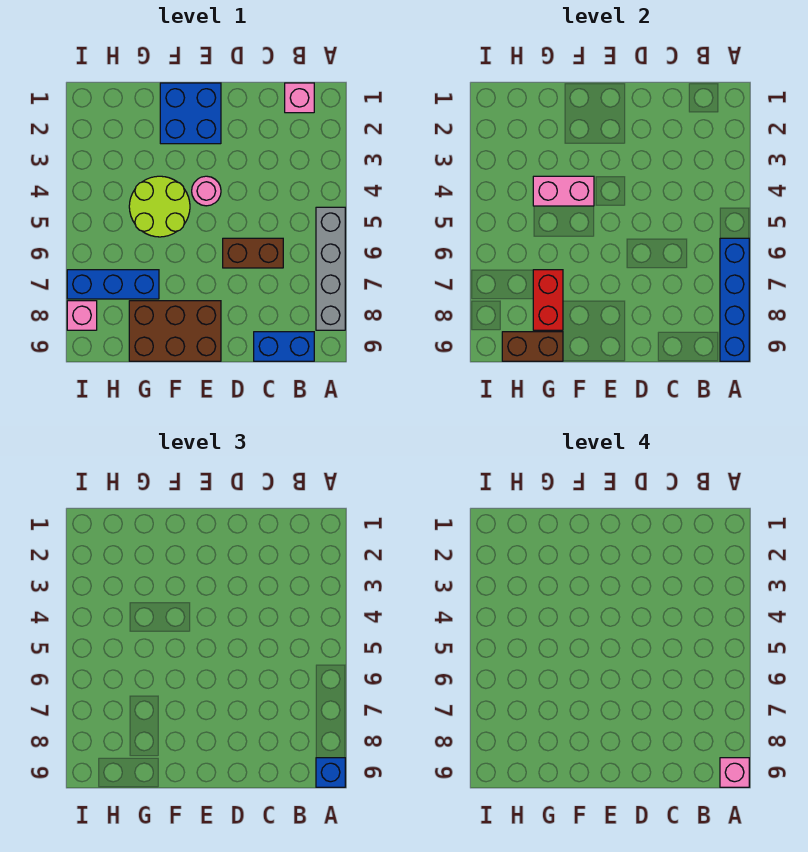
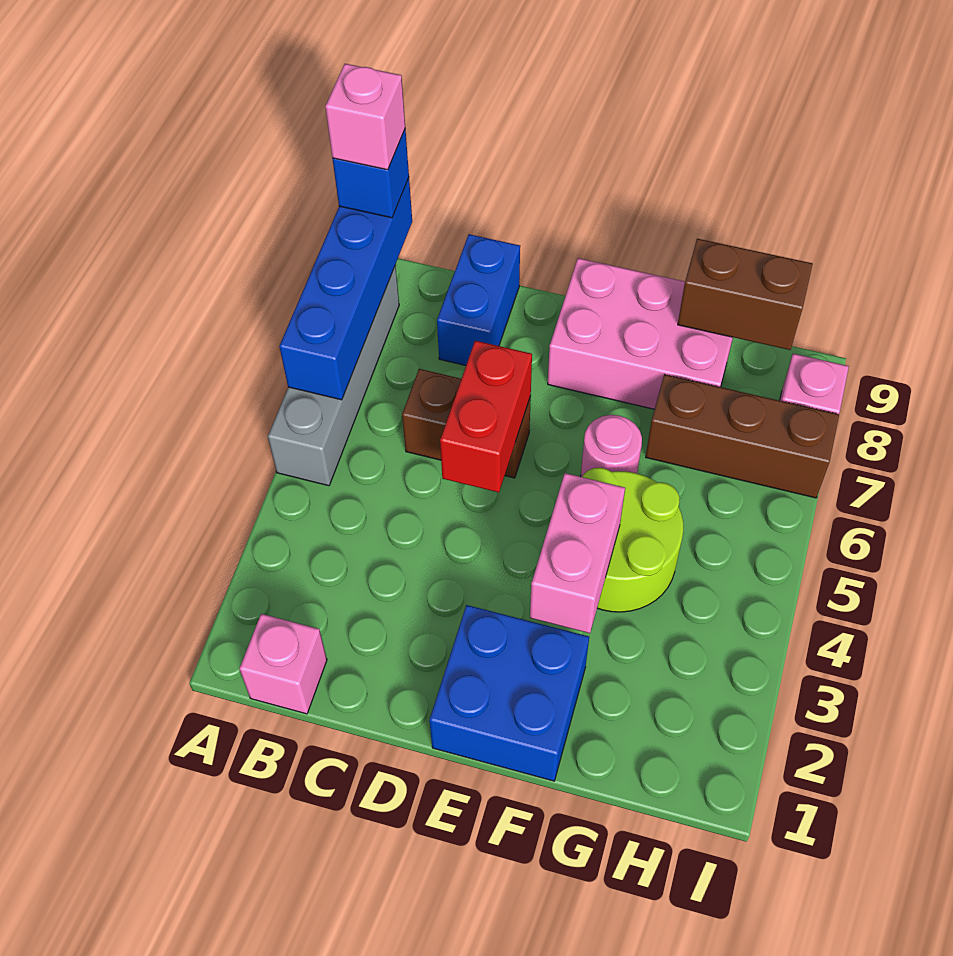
blue brick B9:C9 level 1 -> blue brick C8:C9 level 1
pink round brick E4 level 1 -> pink round brick F6 level 1
brown brick E8:G9 level 1 -> pink brick E8:G9 level 1
pink brick F4:G4 level 2 -> pink brick F3:F4 level 2
blue brick G7:I7 level 1 -> brown brick G7:I7 level 1
red brick G7:G8 level 2 -> red brick D5:D6 level 2

